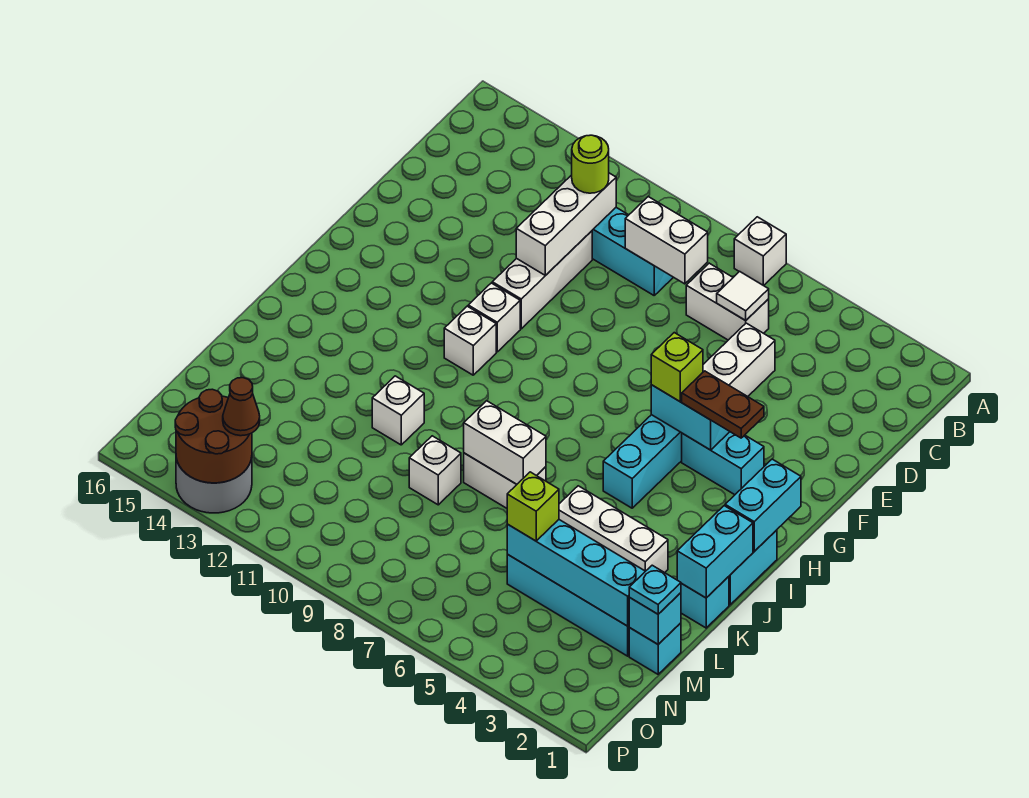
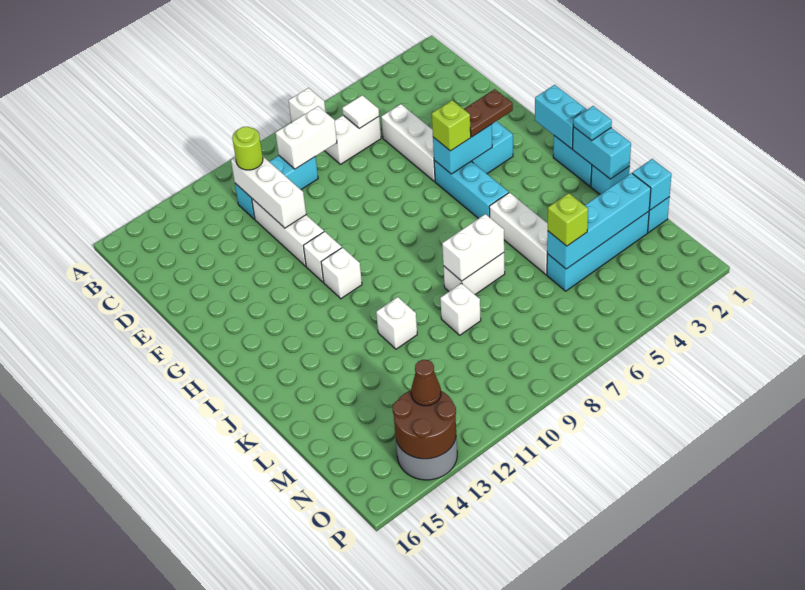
white brick K3:K5 level 1 -> white brick J5:L5 level 1
cyan plate M1 level 3 -> cyan plate J1 level 3

